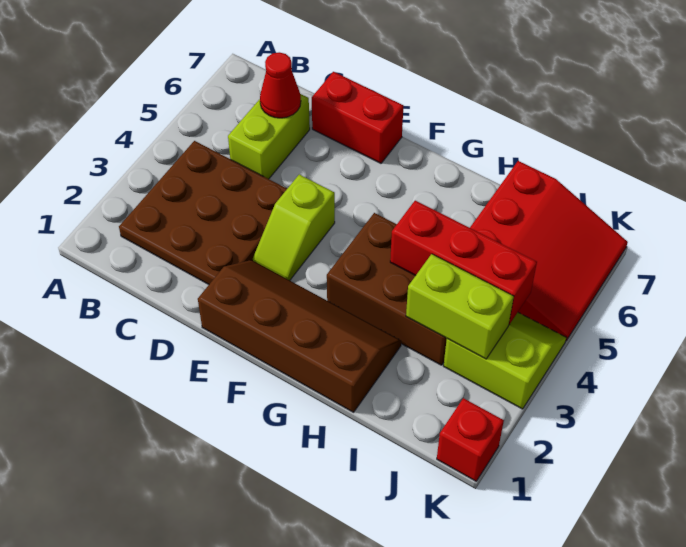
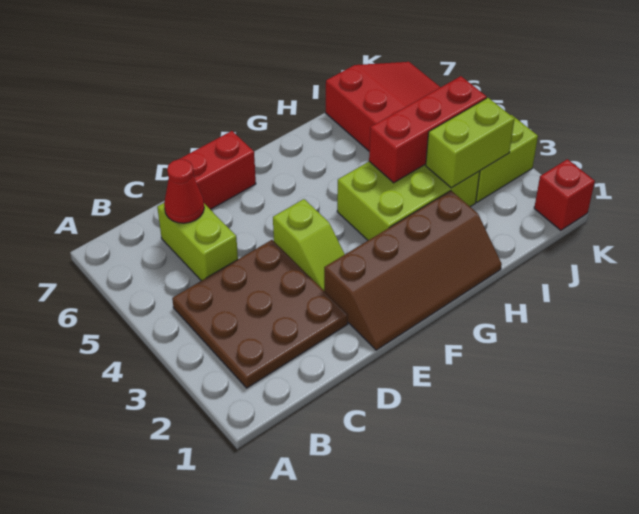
brown slope E1:H2 level 1 top 1 -> brown slope E1:H2 level 1 top 2
brown brick G3:I4 level 1 -> lime brick G3:I4 level 1

